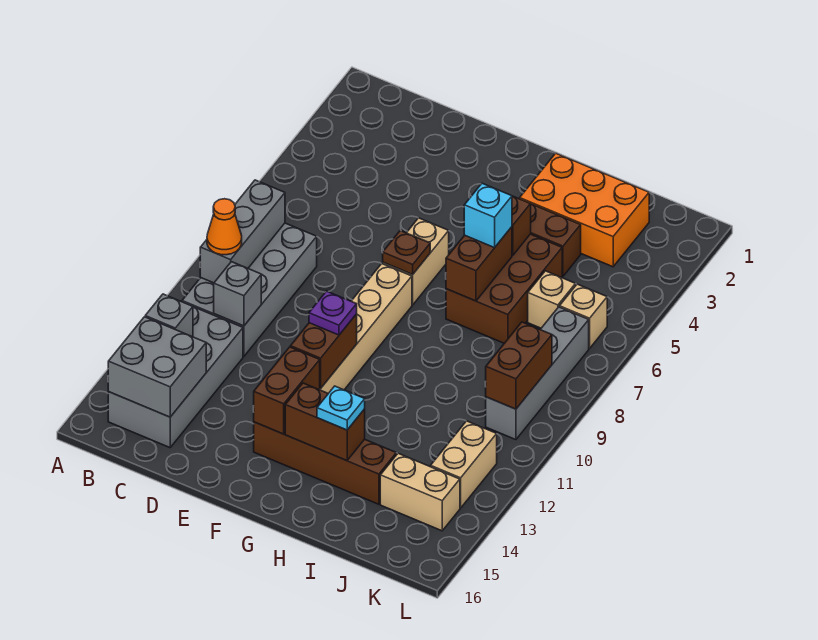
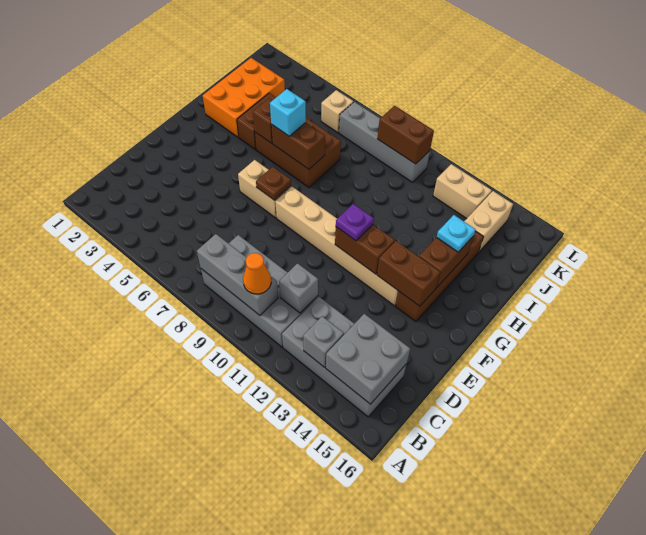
tan brick J6 level 1 -> none

